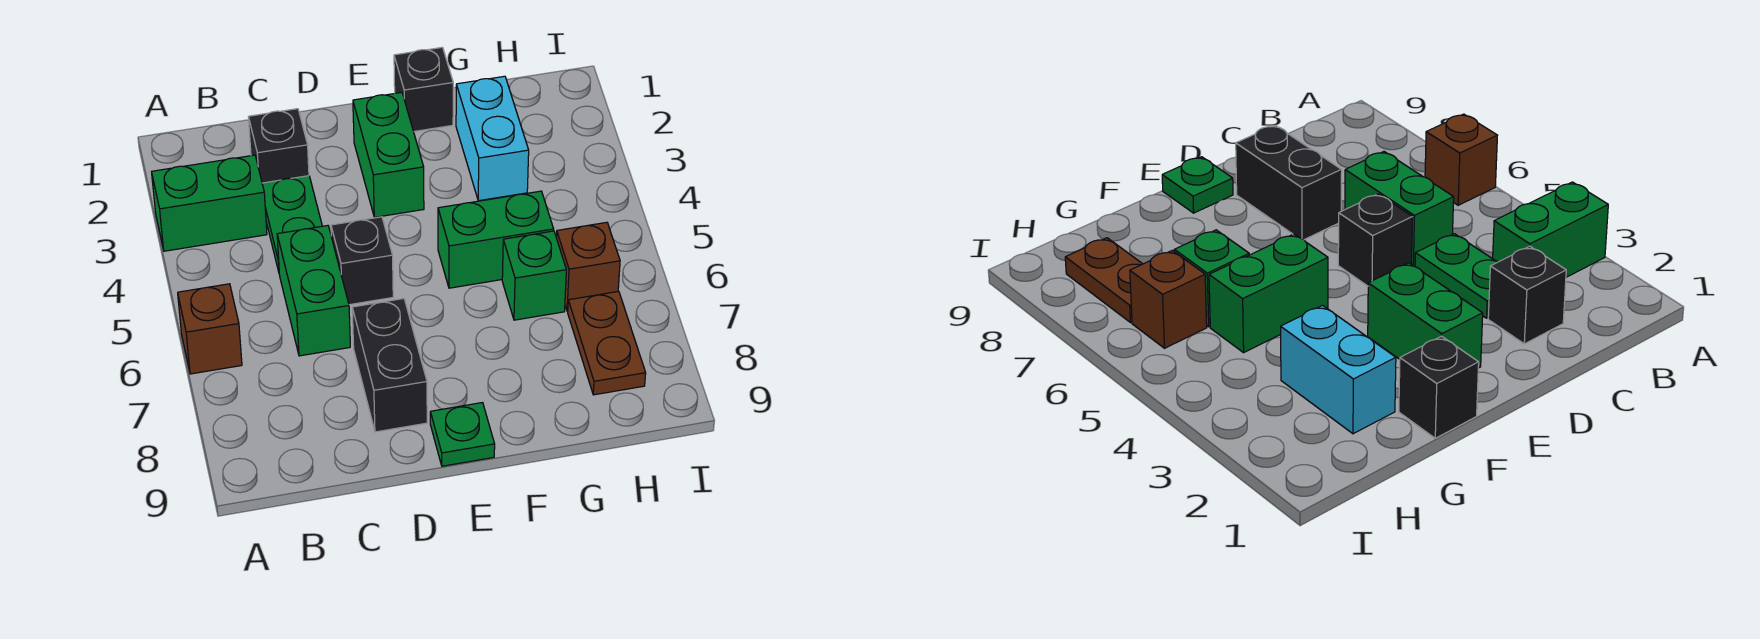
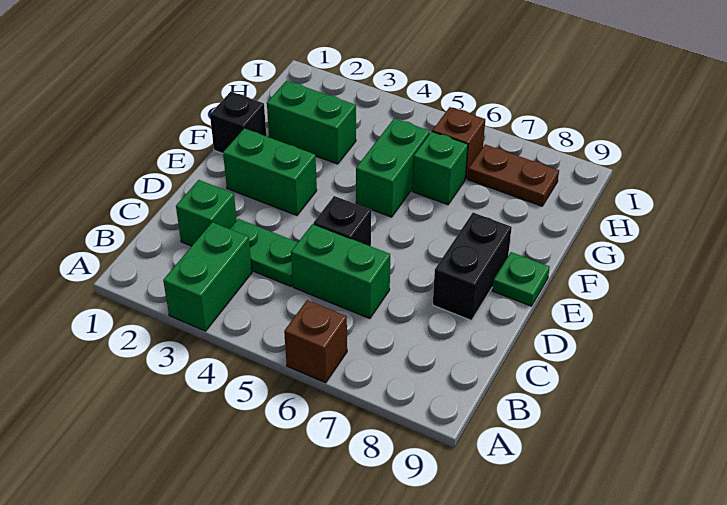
black brick C2 level 1 -> green brick C2 level 1
black brick D7:D8 level 1 -> black brick D8:E8 level 1
cyan brick G2:G3 level 1 -> green brick G2:G3 level 1

